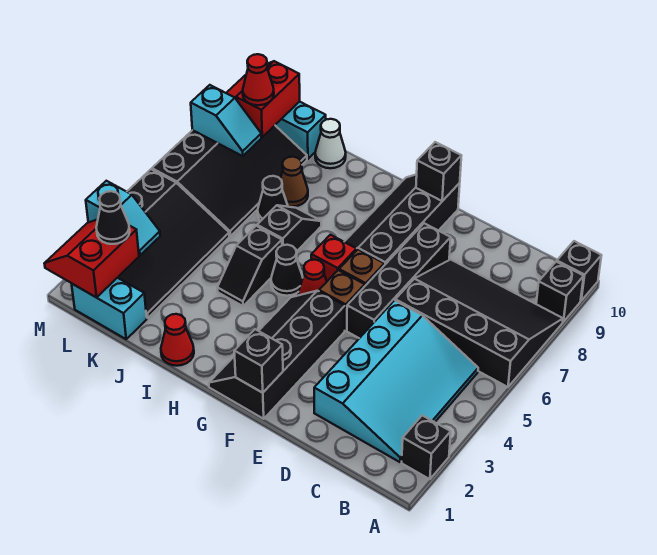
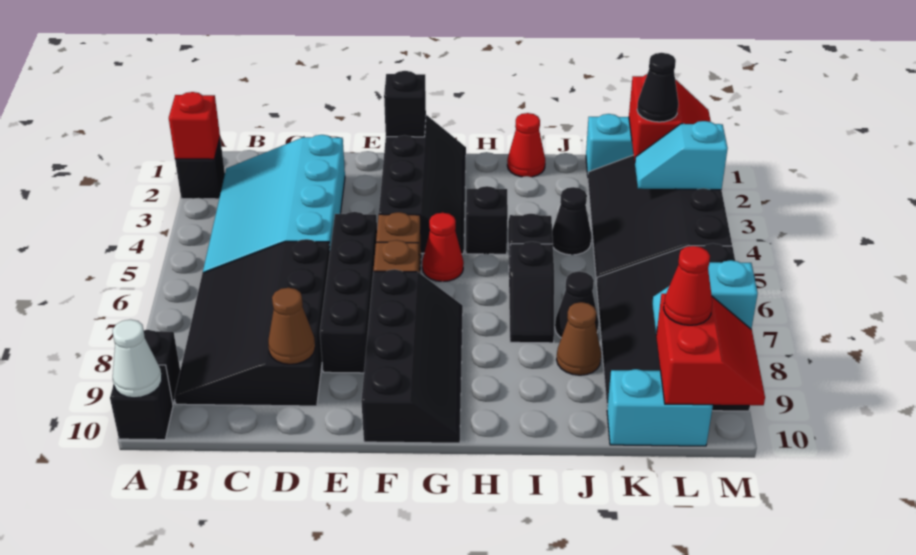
black slope A6:D8 level 1 top 6 -> black slope B6:D9 level 1 top D
none -> brown cone D9 level 2
black brick F10 level 2 -> black brick H4 level 1
red brick G6 level 1 -> red brick A2 level 2
black cone H5 level 1 -> black cone J4 level 1
white cone J10 level 1 -> white cone A10 level 2

